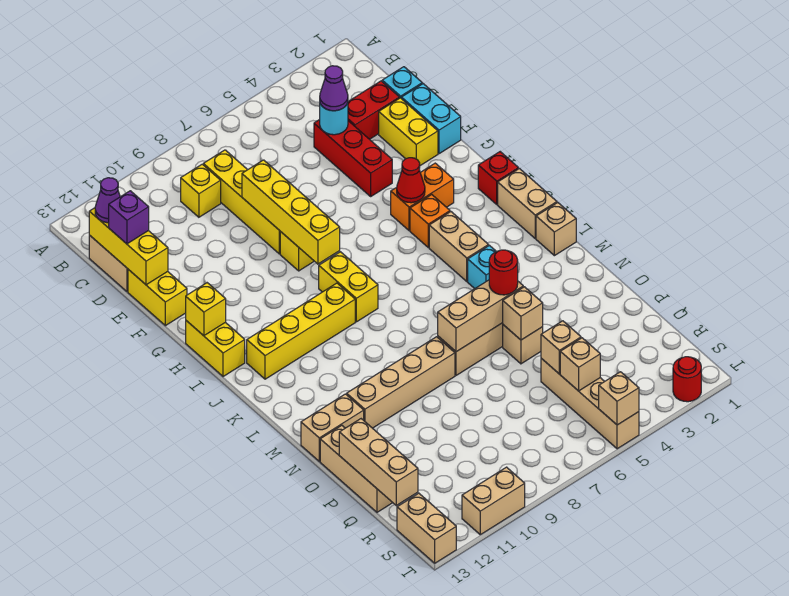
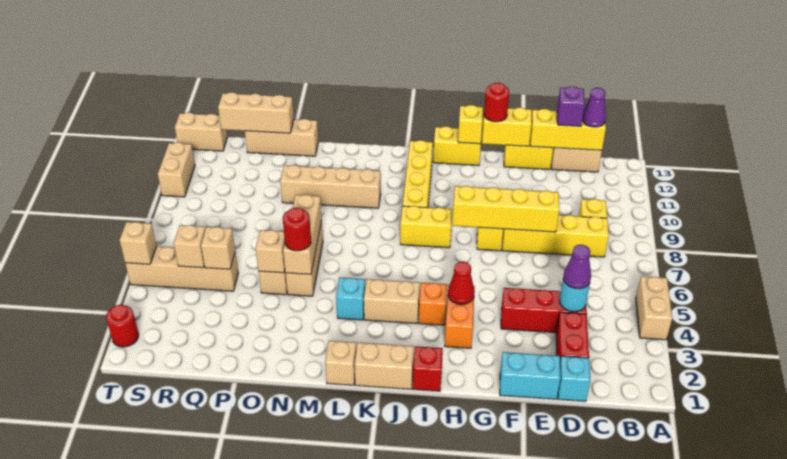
yellow brick E2:F2 level 1 -> yellow brick F13:G13 level 2
none -> red round brick G13 level 3
tan brick N8:N11 level 1 -> tan brick L10:O10 level 1
tan brick N12:N13 level 1 -> tan brick A4:A5 level 1

